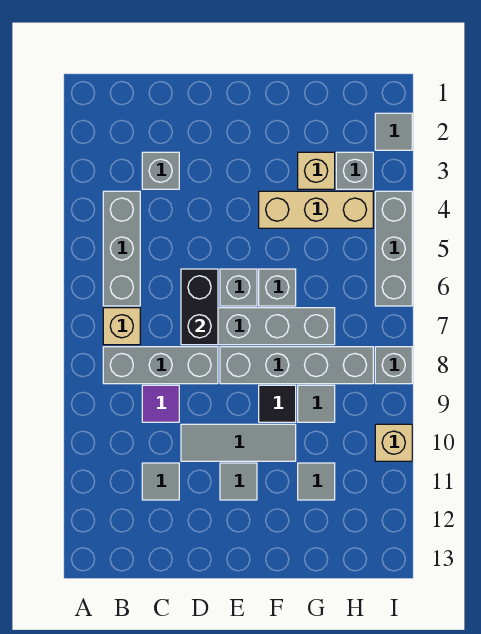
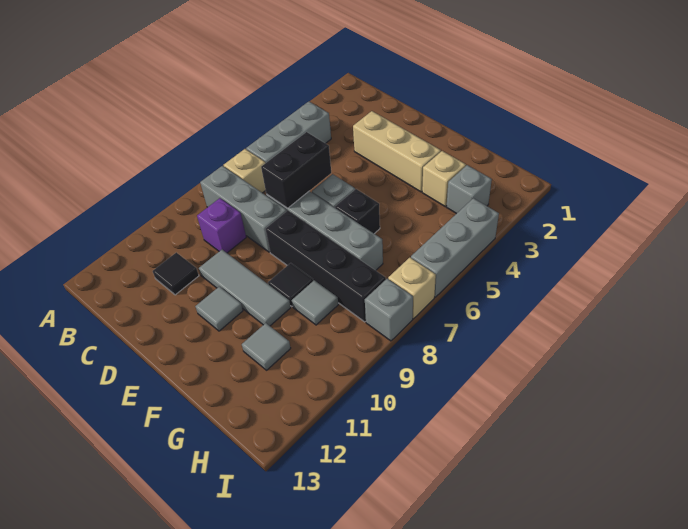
grey brick C3 level 1 -> none
purple tile C9 level 1 -> purple brick C9 level 1
grey tile C11 level 1 -> black tile C11 level 1
grey brick E8:H8 level 1 -> black brick E8:H8 level 1
tan brick F4:H4 level 1 -> tan brick D3:F3 level 1
grey brick F6 level 1 -> black brick F6 level 1
grey tile I2 level 1 -> none
tan brick I10 level 1 -> tan brick I7 level 1

